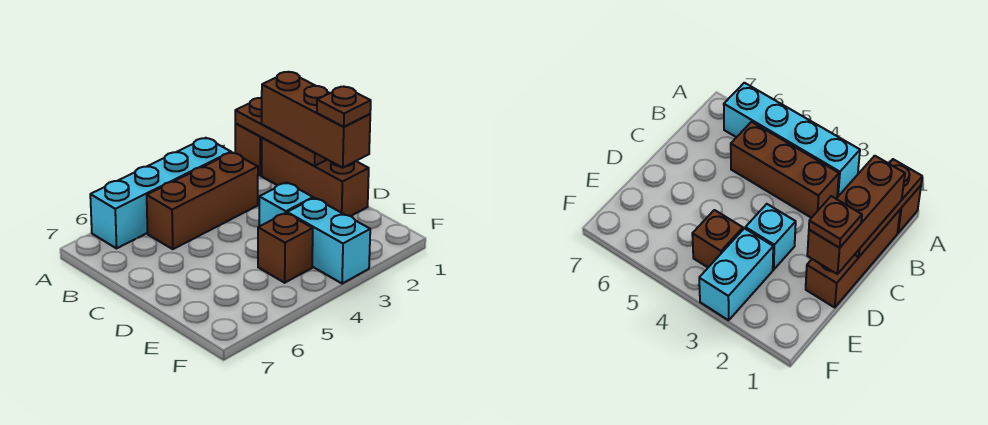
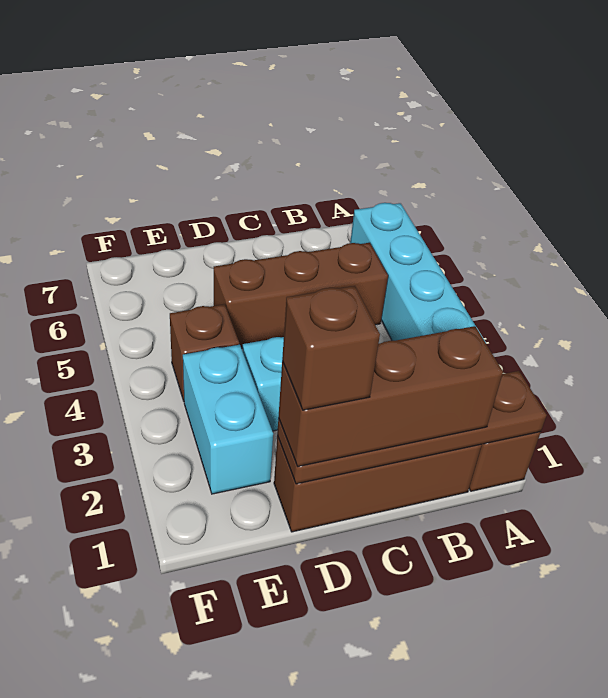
brown plate A1:C1 level 2 -> brown plate A1:D1 level 2
brown brick B3:B5 level 1 -> brown brick B5:D5 level 1
brown plate D1 level 4 -> brown brick D1 level 4
cyan brick E3:F3 level 1 -> cyan brick E2:E3 level 1

